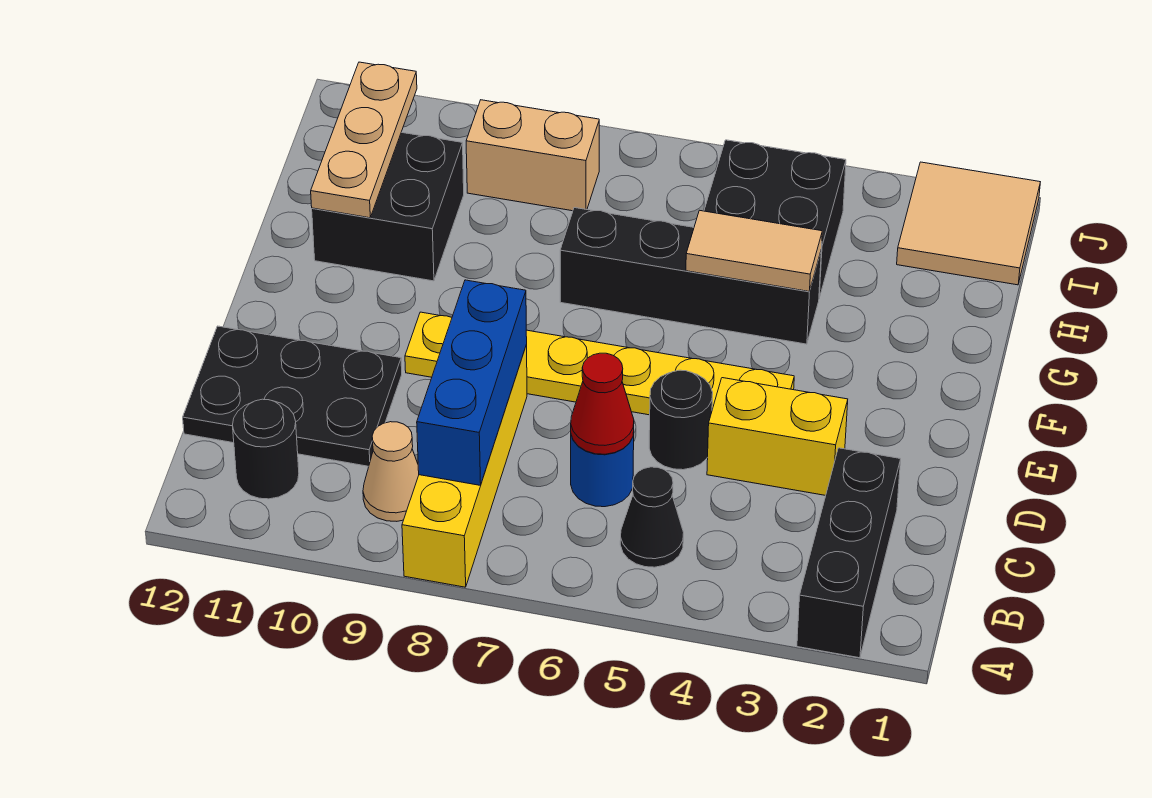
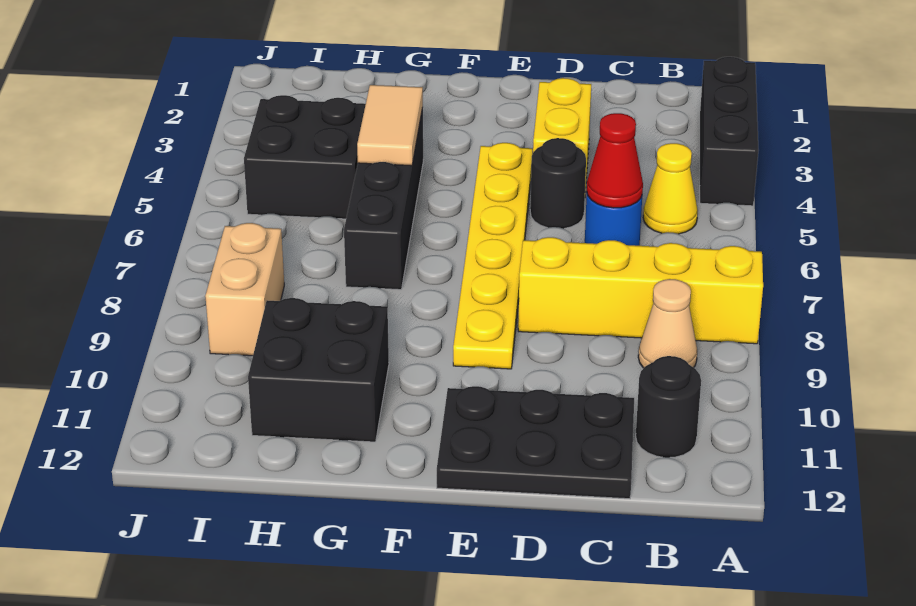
black brick A2:C2 level 1 -> black brick A2:A4 level 1
black cone B5 level 1 -> yellow cone B5 level 1
blue brick B8:D8 level 2 -> none
black plate C10:D12 level 1 -> black plate C11:E12 level 1
tan plate G11:I11 level 2 -> none
tan tile I1:J2 level 1 -> none

